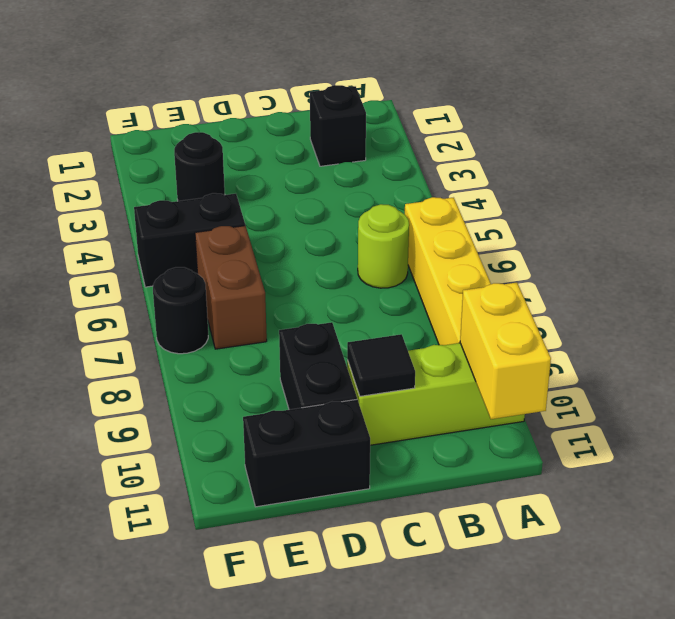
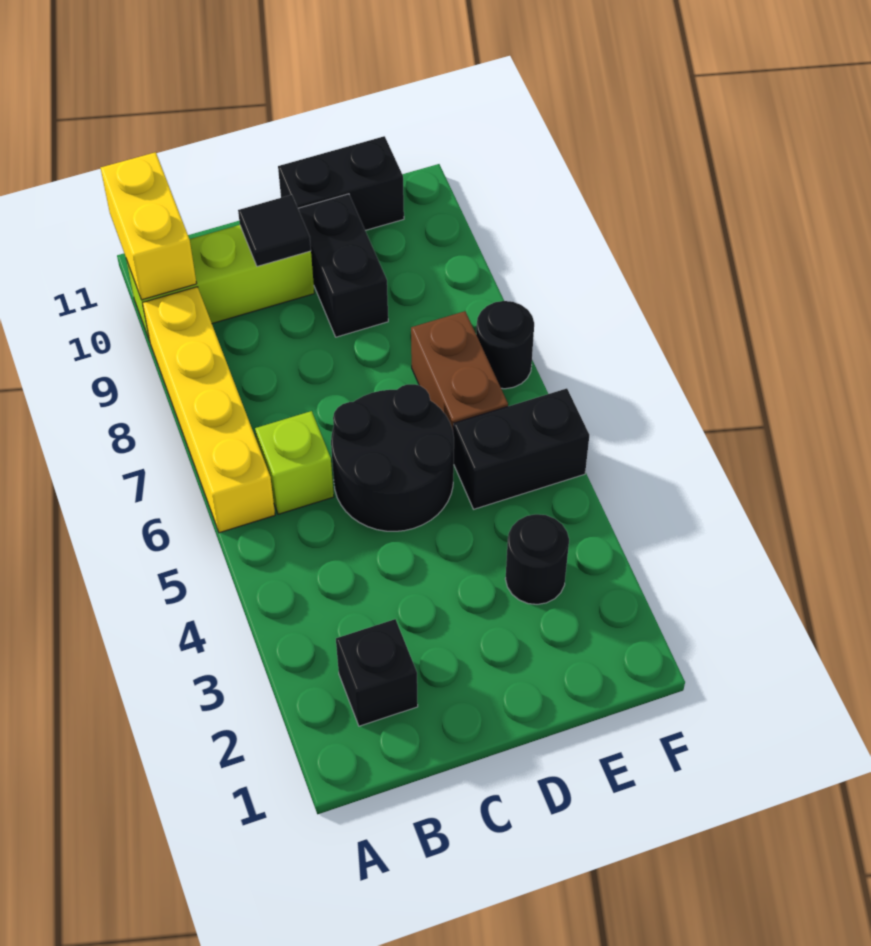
lime round brick B6 level 1 -> lime brick B6 level 1
none -> black round brick C5:D6 level 1

